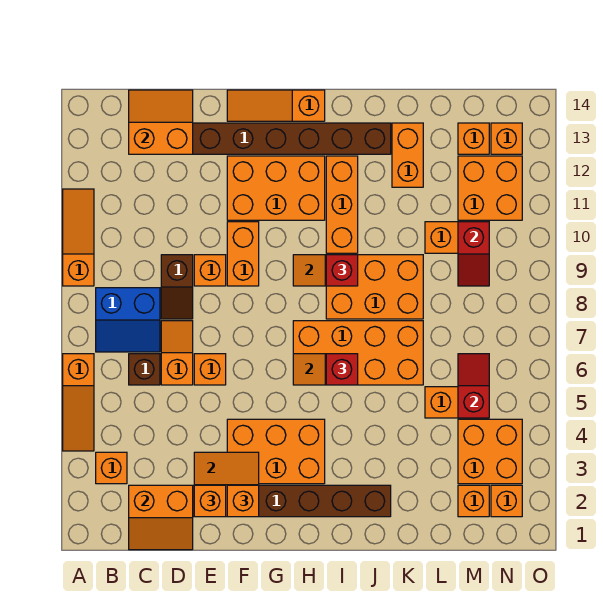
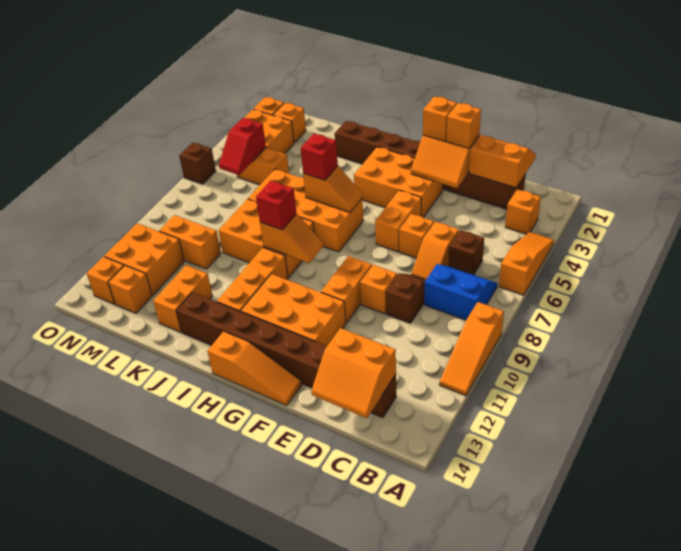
none -> orange brick F5:F6 level 1
red slope M9:M10 level 2 top 10 -> none
none -> brown brick O6 level 1

